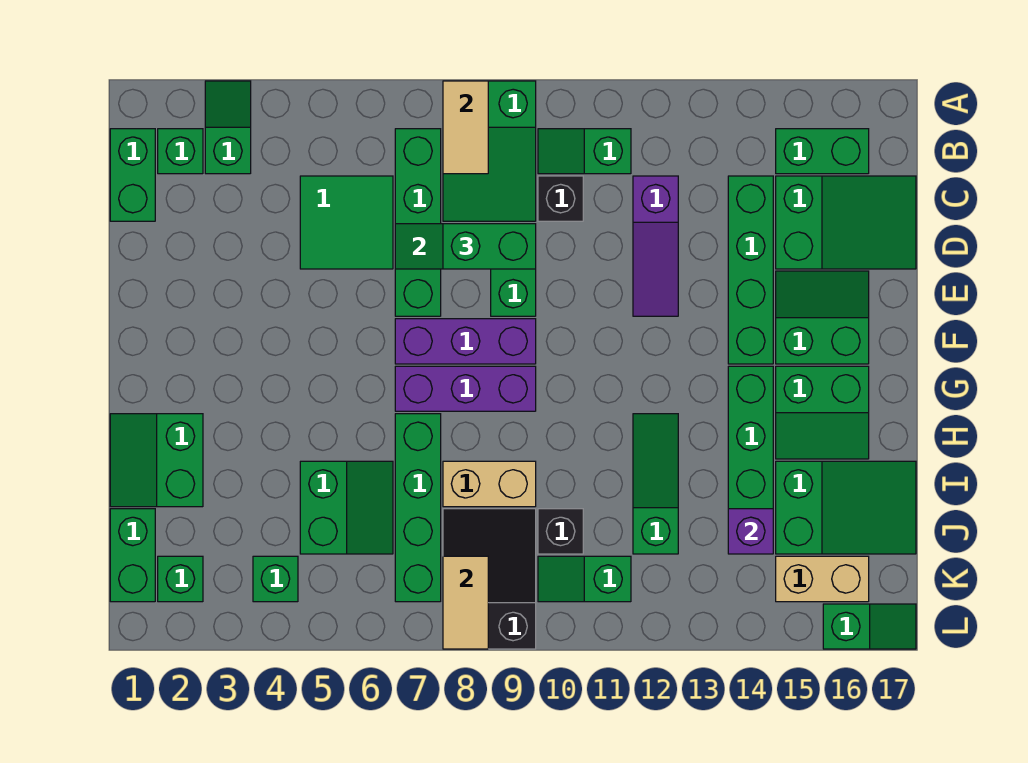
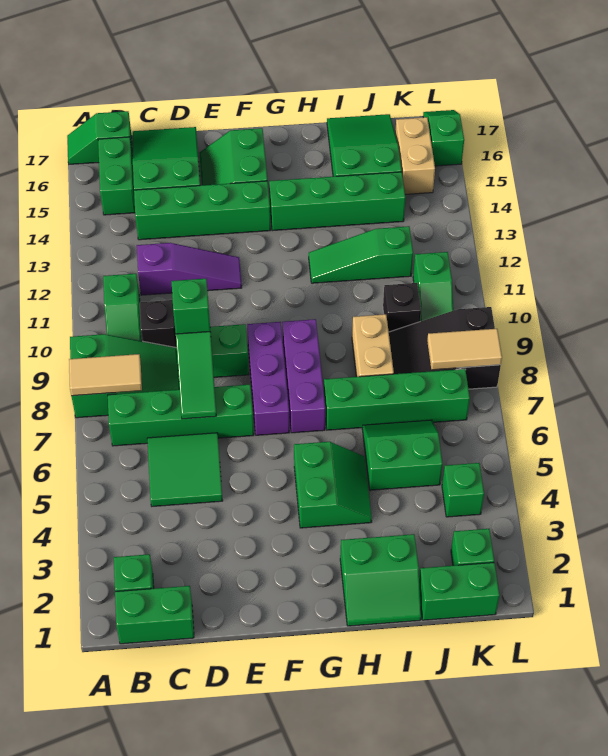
green slope A3:B3 level 1 top B -> green slope A17:B17 level 1 top B
green brick D8:D9 level 3 -> green brick D9 level 3
green slope G15:H16 level 1 top G -> green slope G4:H5 level 1 top G
purple brick J14 level 2 -> none

